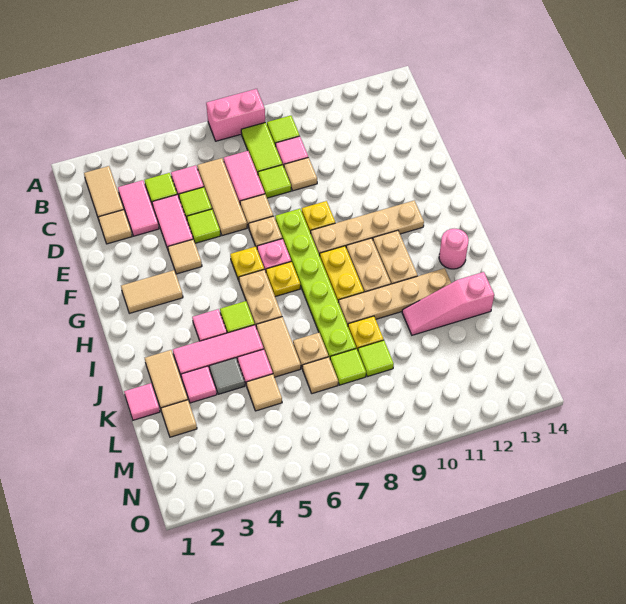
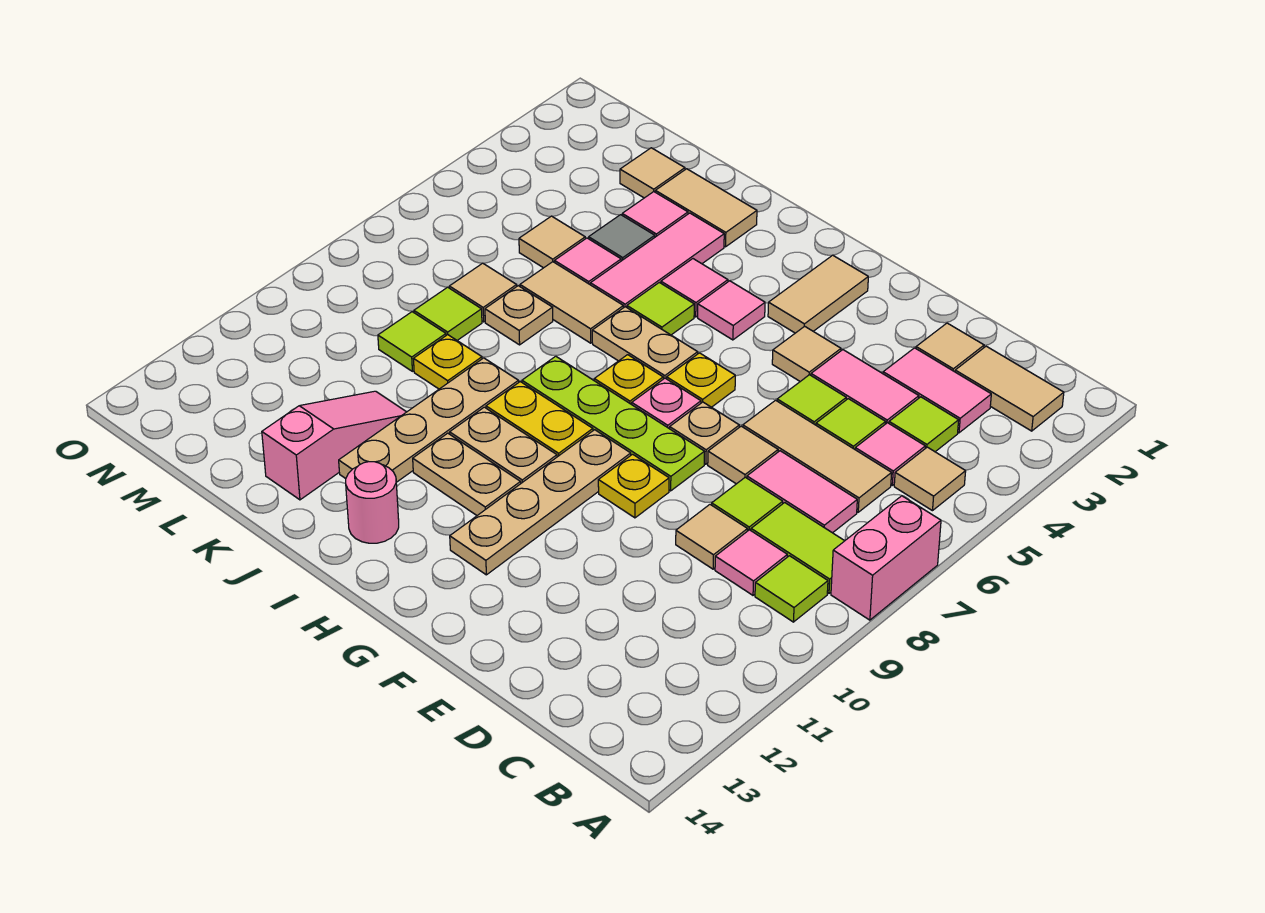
none -> tan tile B5 level 1
lime plate F8:K8 level 1 -> lime plate F8:I8 level 1
pink tile K1 level 1 -> pink tile H4 level 1

